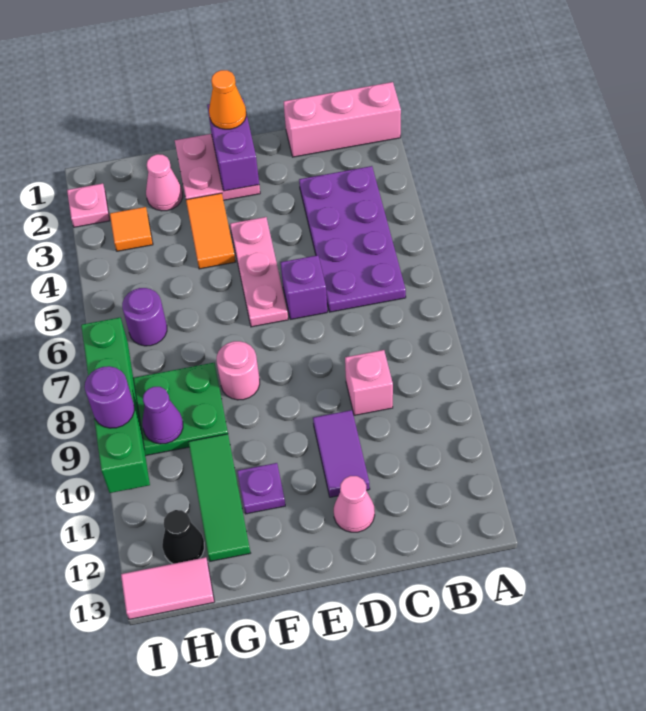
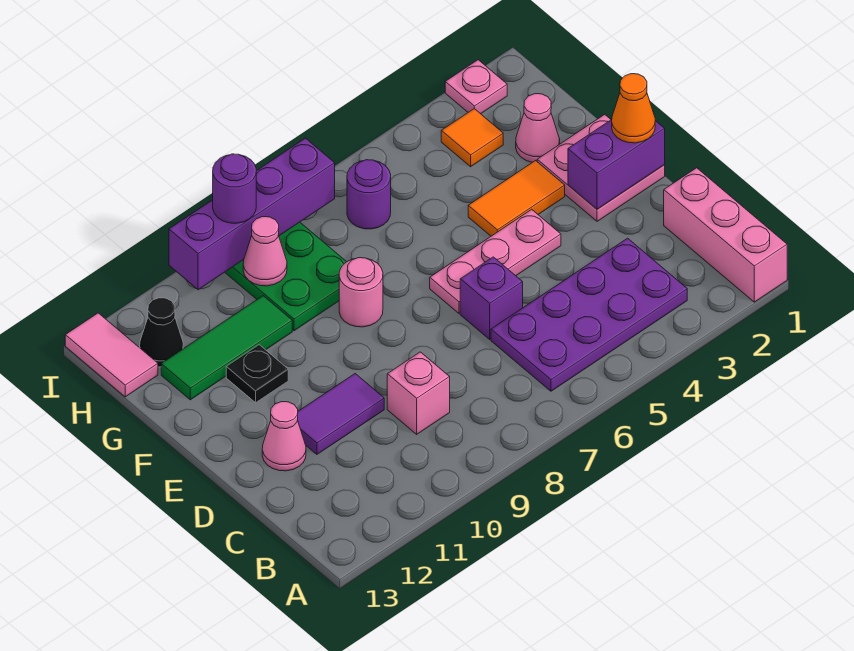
purple plate F11 level 1 -> black plate F11 level 1
purple cone H9 level 2 -> pink cone H9 level 2
green brick I7:I10 level 2 -> purple brick I7:I10 level 2

